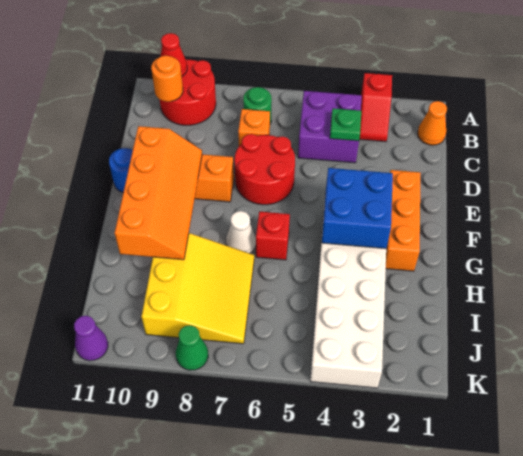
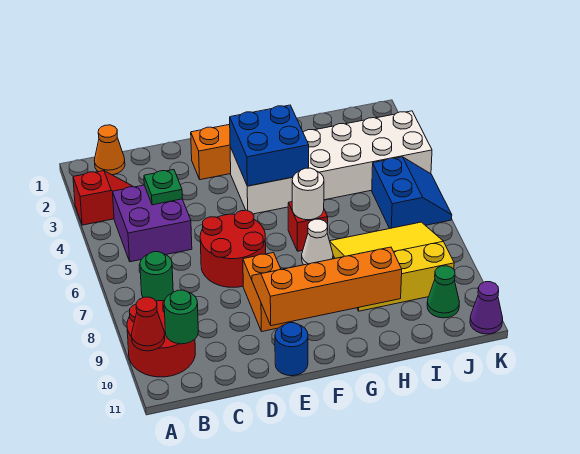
orange round brick B10 level 2 -> green round brick B10 level 2
orange brick C7 level 1 -> none
none -> white round brick G6 level 2
none -> blue slope J5:K6 level 1 top J
green cone K8 level 1 -> green cone J10 level 1

